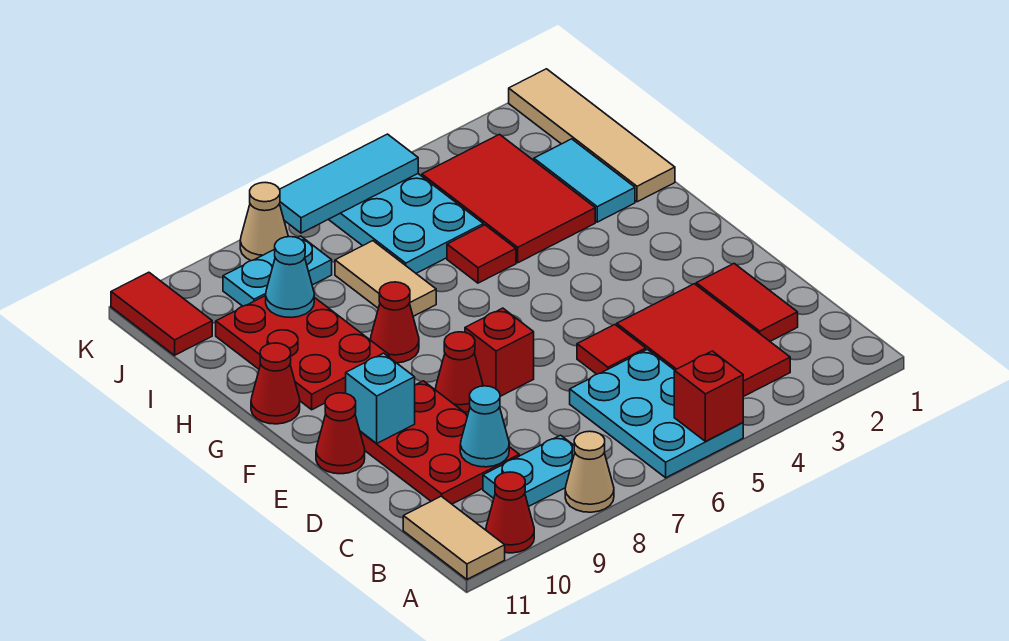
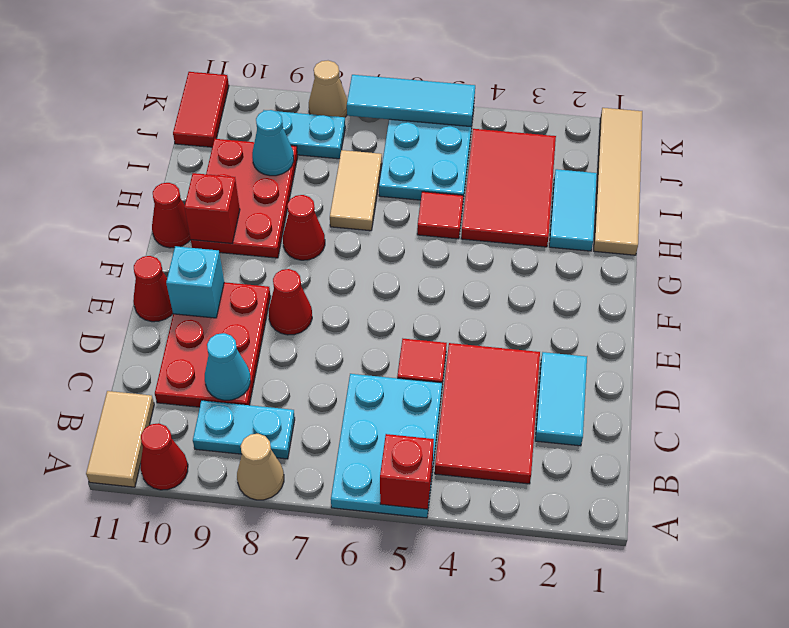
red tile C2:D2 level 1 -> cyan tile C2:D2 level 1
red brick E7 level 1 -> red brick G10 level 2

